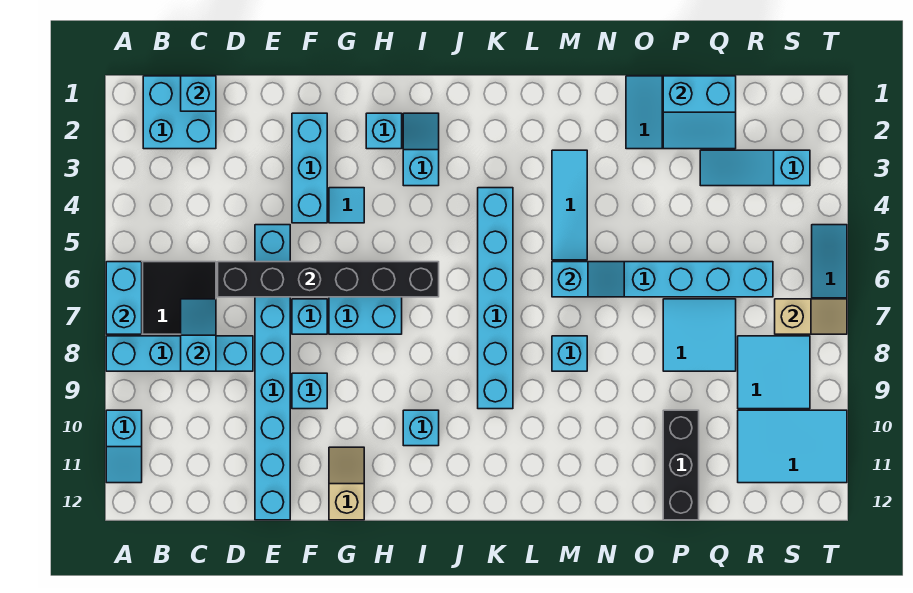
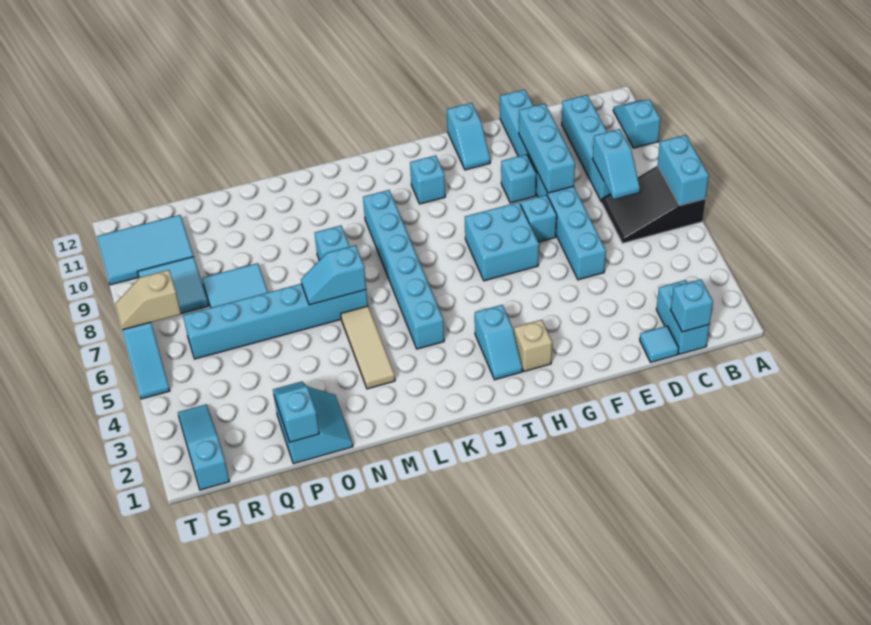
cyan brick A8:D8 level 1 -> cyan brick C8:C11 level 1
cyan brick B1:C2 level 1 -> cyan brick C1:C2 level 1
black brick D6:I6 level 2 -> none
cyan brick F2:F4 level 1 -> cyan brick E8:E10 level 2
cyan tile G4 level 1 -> cyan tile D1 level 1
tan slope G11:G12 level 1 top 12 -> cyan slope G11:G12 level 1 top 12
cyan brick H2 level 1 -> tan brick H2 level 1
cyan tile M3:M5 level 1 -> tan tile M3:M5 level 1
cyan slope P1:Q2 level 2 top 1 -> cyan slope P1:P2 level 2 top 1
black brick P10:P12 level 1 -> none
cyan slope Q3:S3 level 1 top S -> cyan slope S1:S3 level 1 top 1

